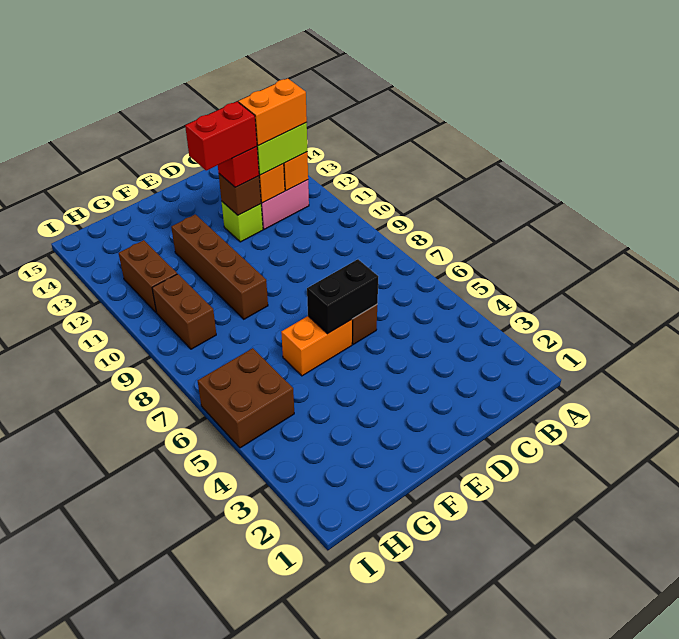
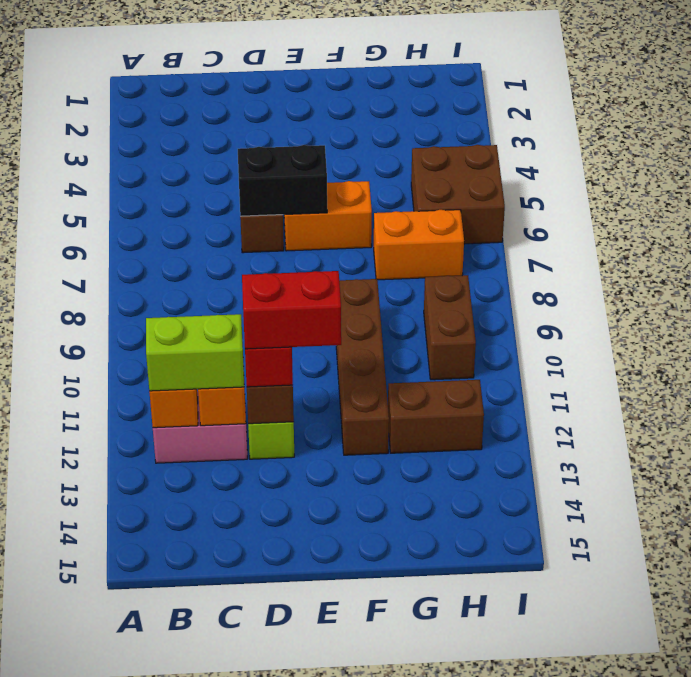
orange brick B12:C12 level 4 -> orange brick G7:H7 level 1
brown brick H11:H12 level 1 -> brown brick G12:H12 level 1

